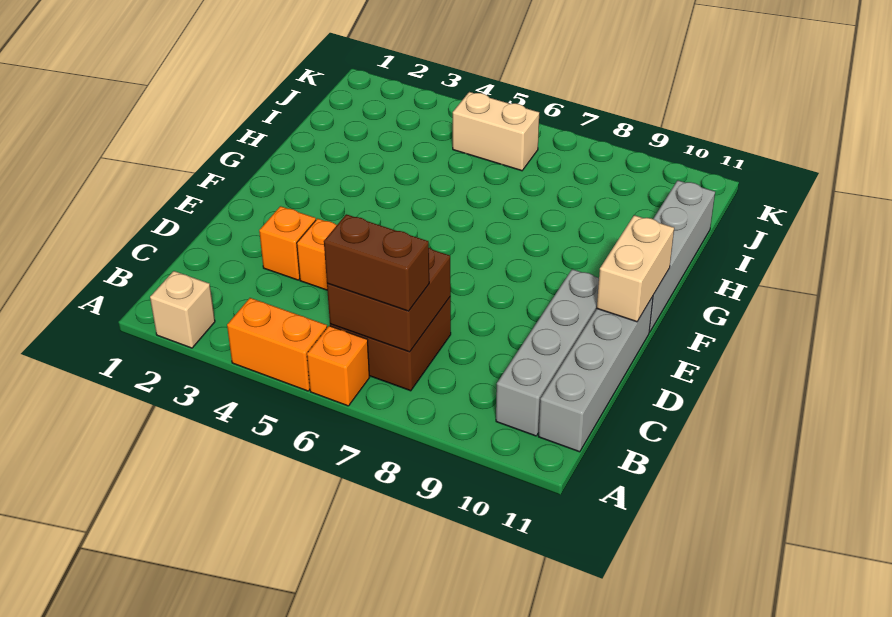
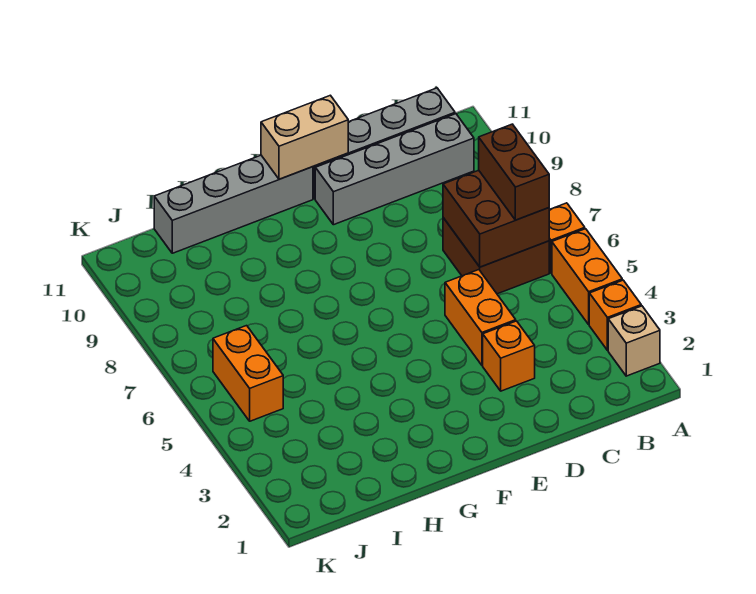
none -> orange brick A3 level 1
tan brick J5:J6 level 1 -> orange brick J5:J6 level 1

